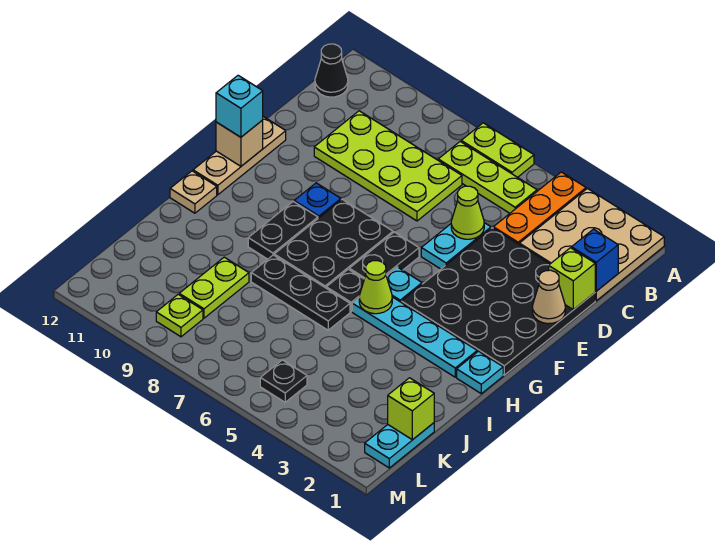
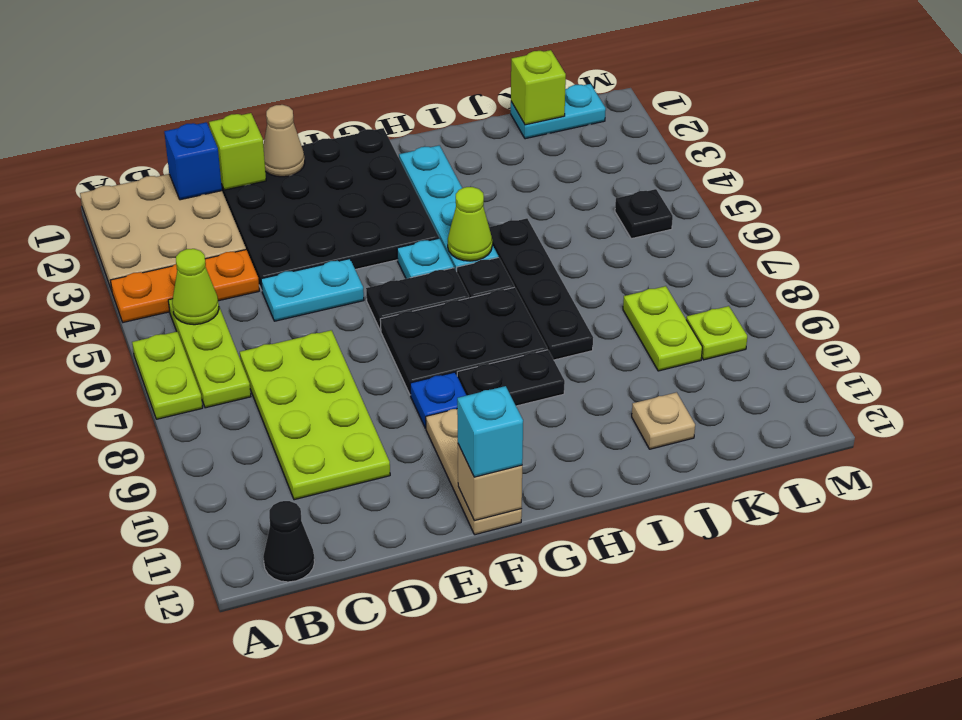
lime cone D5 level 2 -> lime cone B5 level 2
tan plate E12:G12 level 1 -> tan plate F10:F12 level 1
cyan plate H1 level 1 -> none
tan plate H12 level 1 -> tan plate J11 level 1
black plate I6:I8 level 1 -> black plate I5:I8 level 1
lime plate J9:K9 level 1 -> lime plate K8:K9 level 1

